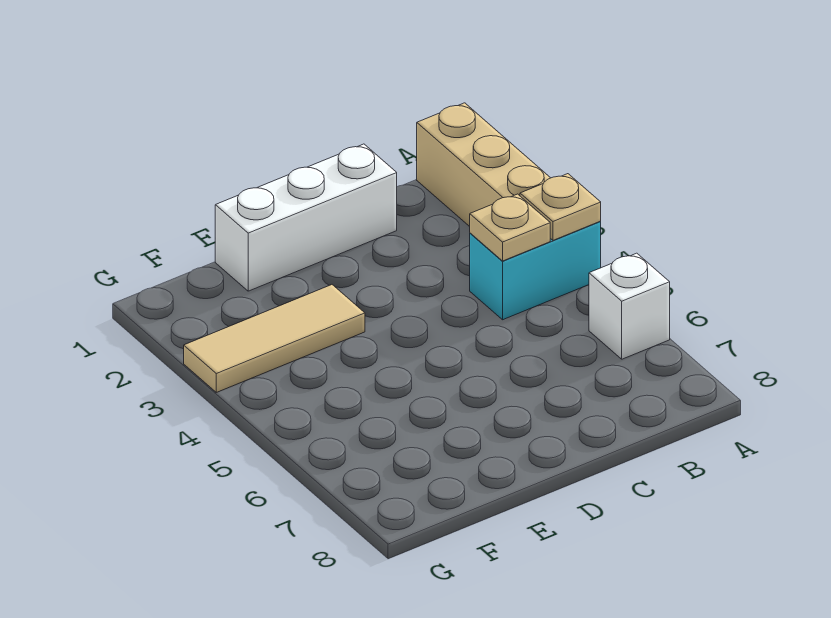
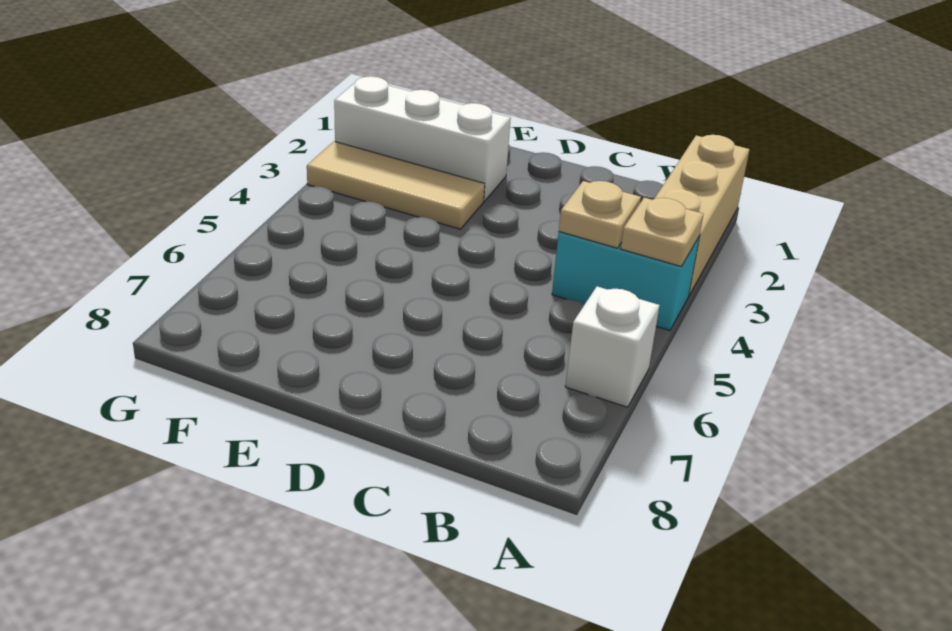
white brick C1:E1 level 1 -> white brick E2:G2 level 1

